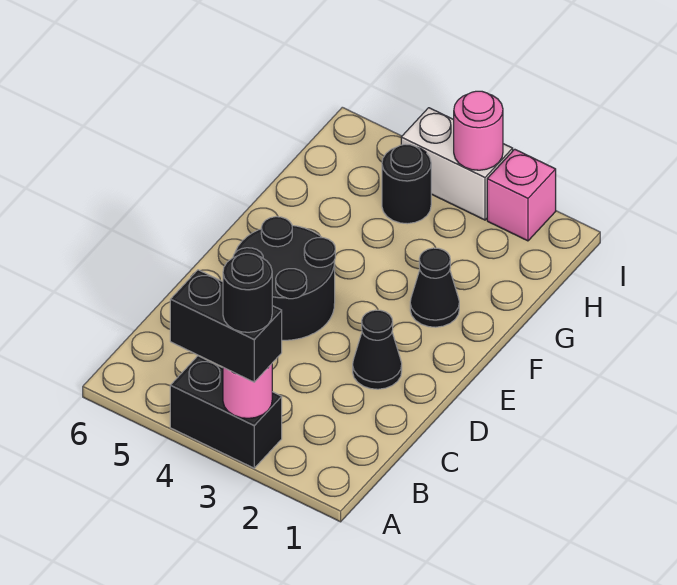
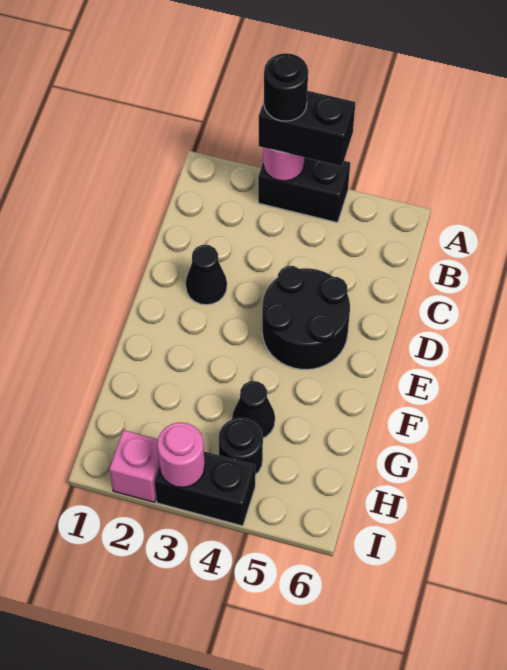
black cone F2 level 1 -> black cone G4 level 1
white brick I3:I4 level 1 -> black brick I3:I4 level 1

